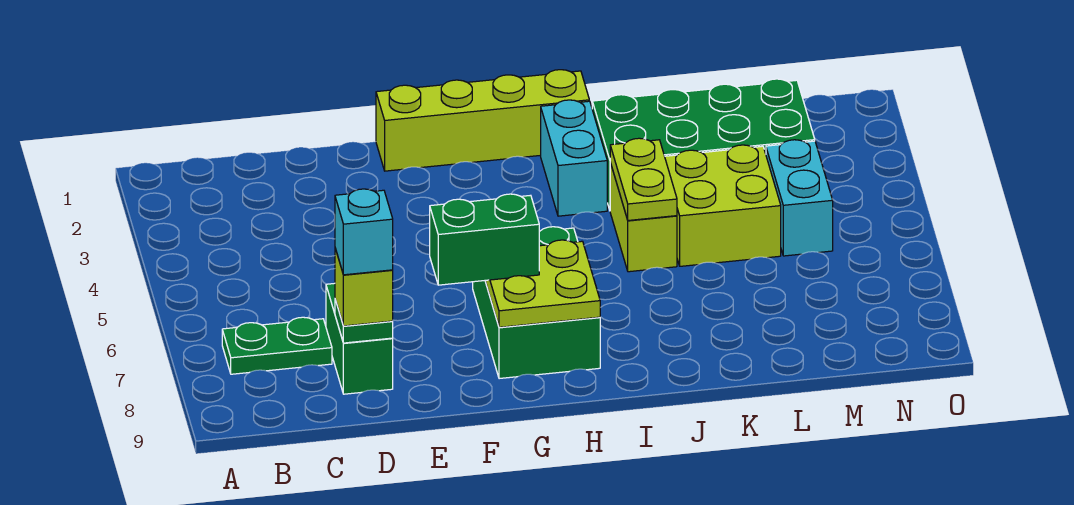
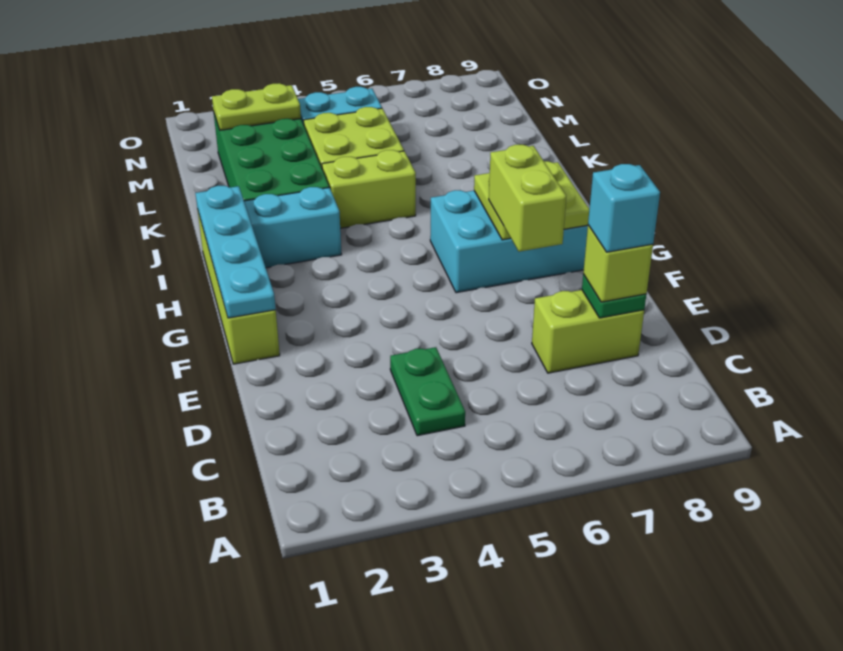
green plate B7:C7 level 1 -> green plate C4:D4 level 1
green brick D7:D8 level 1 -> lime brick D7:D8 level 1
none -> cyan plate F1:I1 level 2
green brick F7:G7 level 3 -> lime brick F7:G7 level 3
green brick G6:H8 level 1 -> cyan brick G6:H8 level 1
lime plate J4:J5 level 2 -> lime plate M2:M3 level 2

